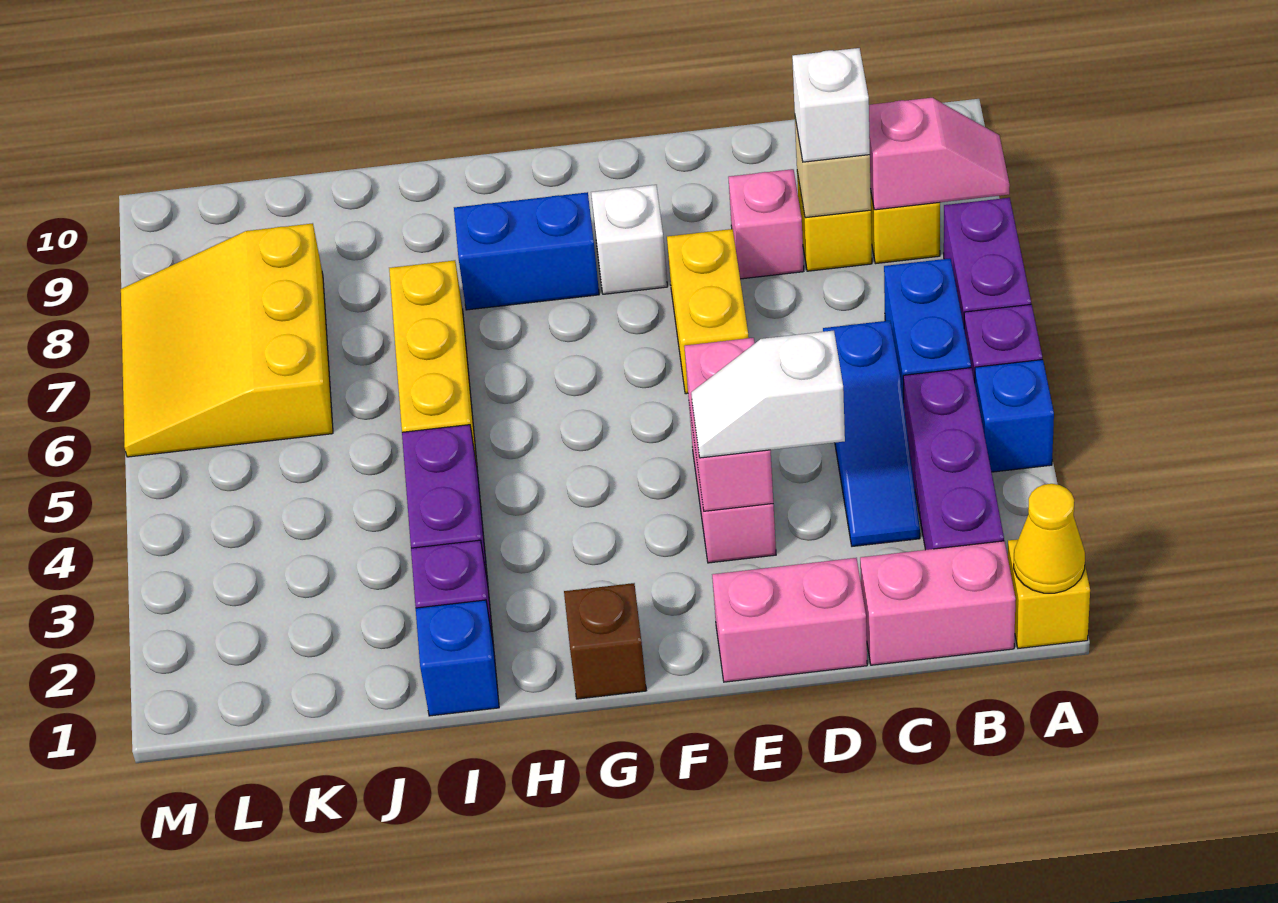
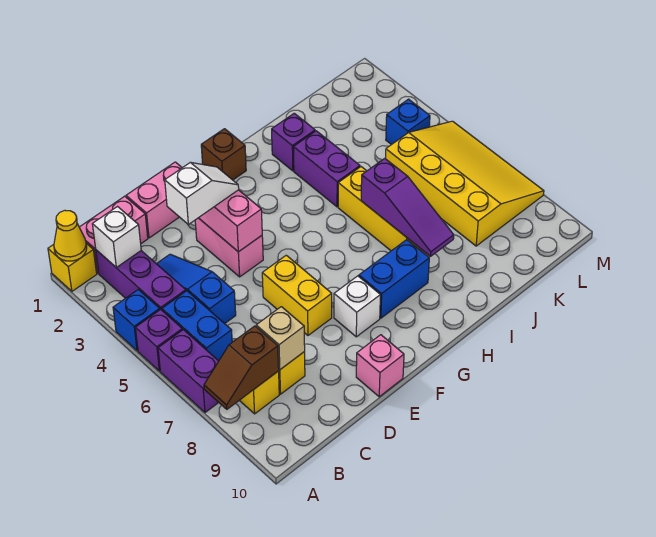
pink slope A8:B8 level 2 top B -> brown slope A8:B8 level 2 top B
white brick C8 level 3 -> white brick B2 level 2
pink brick D8 level 1 -> pink brick E10 level 1
blue brick I1 level 1 -> blue brick L4 level 1
none -> purple slope I6:I8 level 2 top 6
yellow slope K6:M8 level 1 top K -> yellow slope K5:M8 level 1 top K

